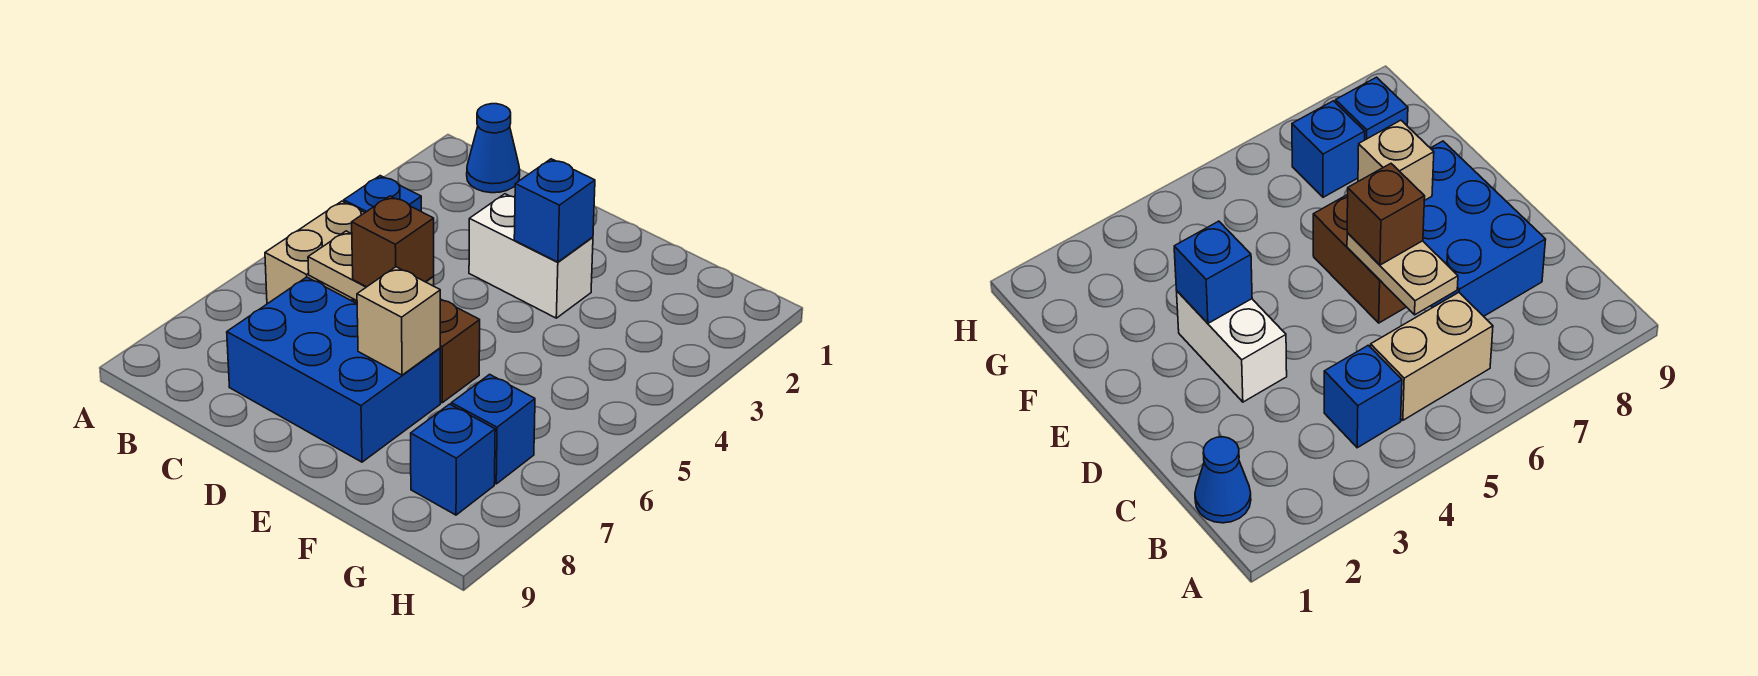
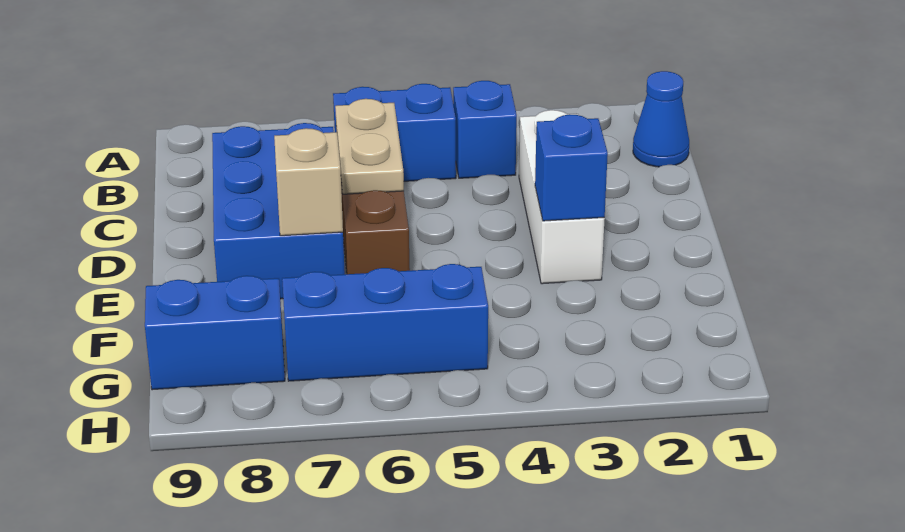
tan brick B5:B6 level 1 -> blue brick B5:B6 level 1
white brick D3:E3 level 1 -> white brick C3:E3 level 1
brown brick D6 level 3 -> none
blue brick G7 level 1 -> blue brick G5:G7 level 1
blue brick G8 level 1 -> blue brick G8:G9 level 1

